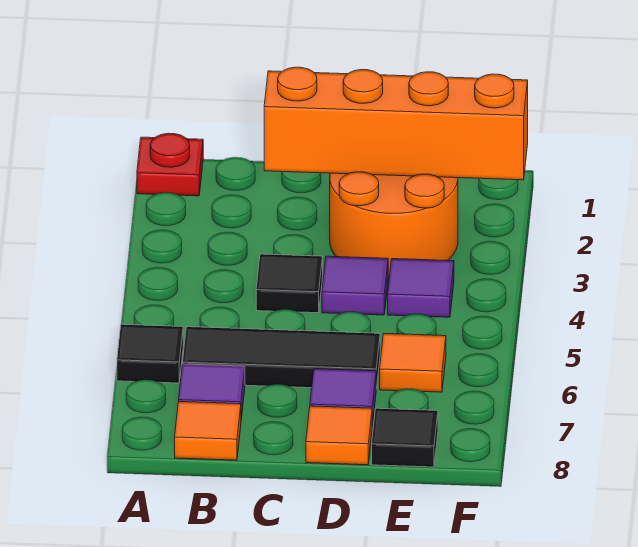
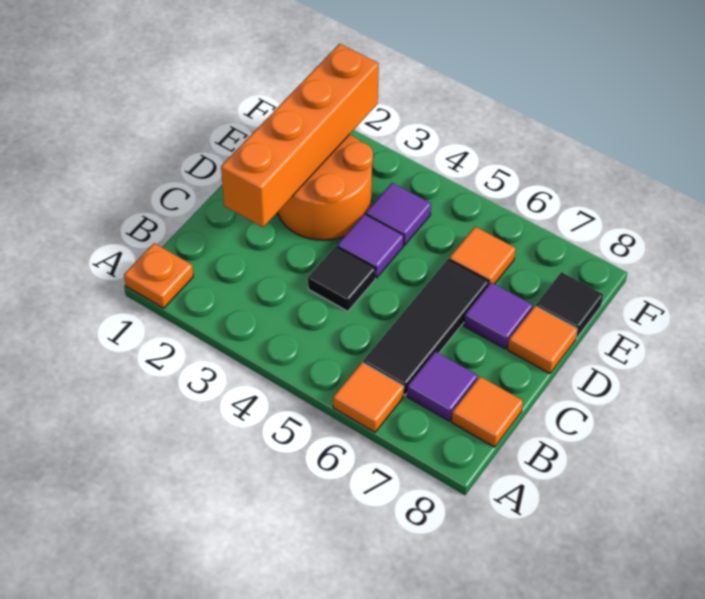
red plate A1 level 1 -> orange plate A1 level 1
black tile A6 level 1 -> orange tile A6 level 1

